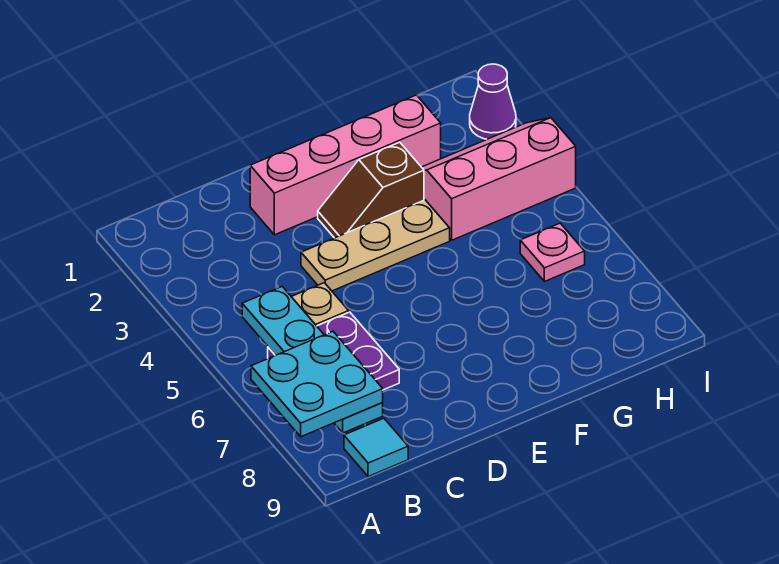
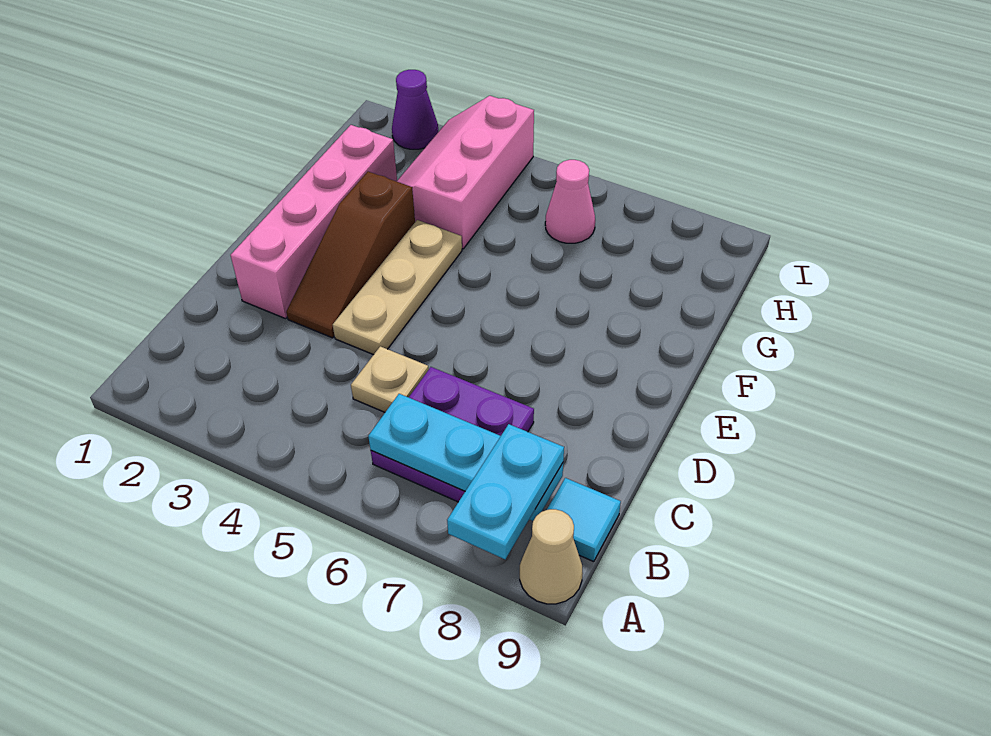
cyan plate A7:B8 level 3 -> cyan plate A8:B8 level 3
none -> tan cone A9 level 1
cyan plate B5:B8 level 2 -> cyan plate B6:B8 level 2
brown slope E3:F3 level 1 top F -> brown slope D3:F3 level 1 top F
pink plate H6 level 1 -> pink cone H6 level 1

